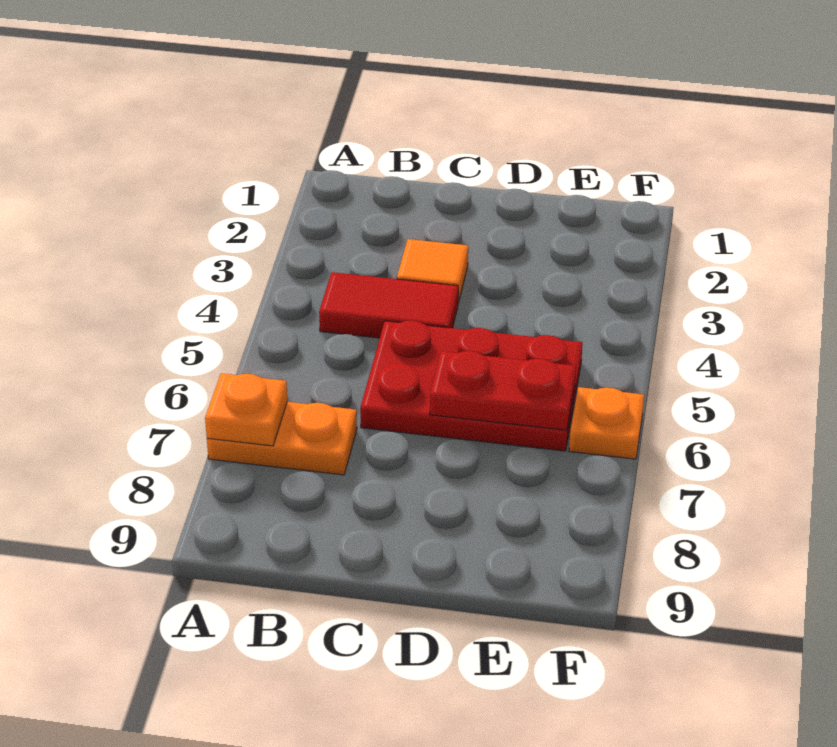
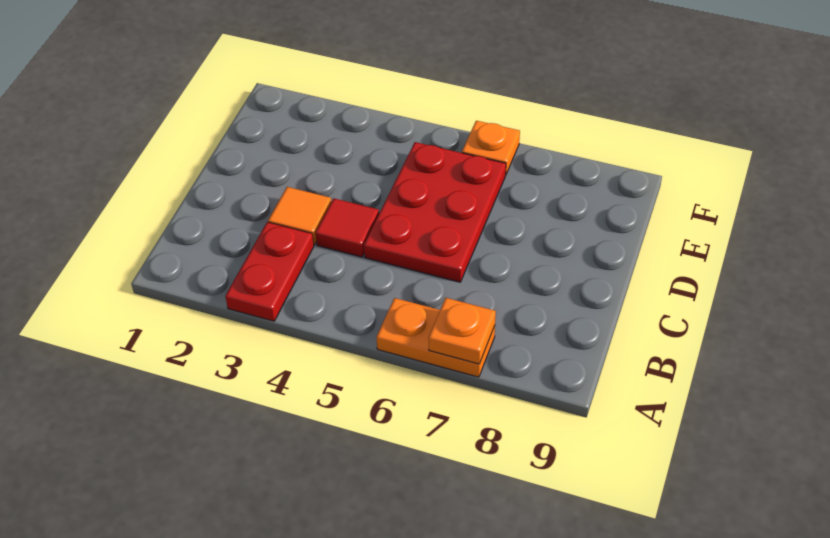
orange plate A7:B7 level 1 -> orange plate A6:A7 level 1
red tile B4:C4 level 1 -> red tile C4 level 1
red plate D6:E6 level 2 -> red plate A3:B3 level 1

